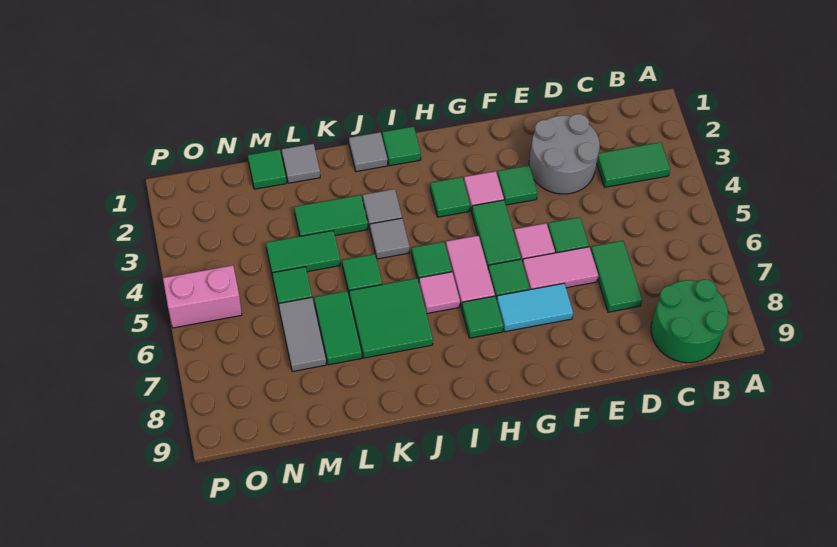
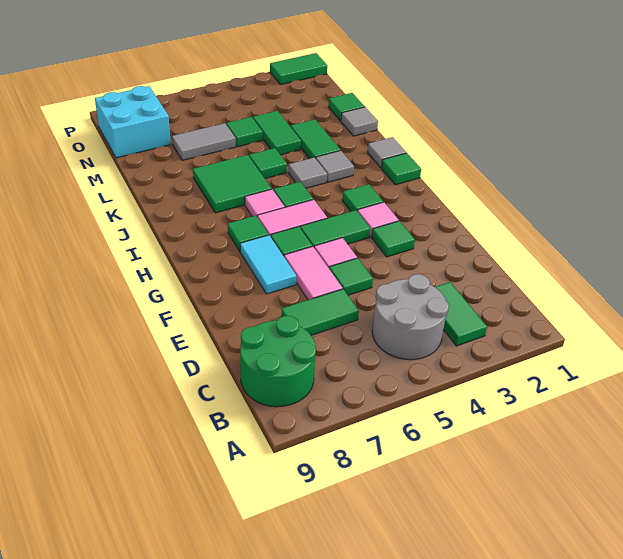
grey round brick D2:E3 level 1 -> grey round brick B4:C5 level 1
green tile L6:L7 level 1 -> green tile P1:P2 level 1
none -> cyan brick N8:O9 level 1
pink brick O5:P5 level 1 -> none

